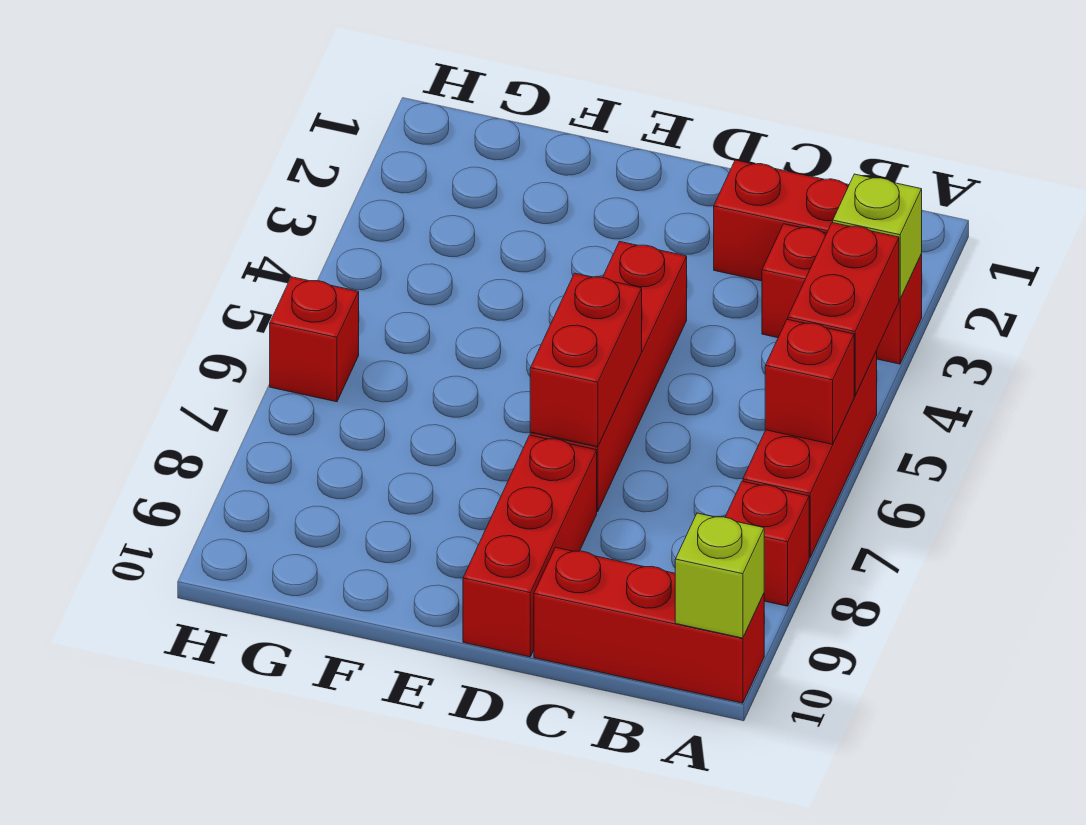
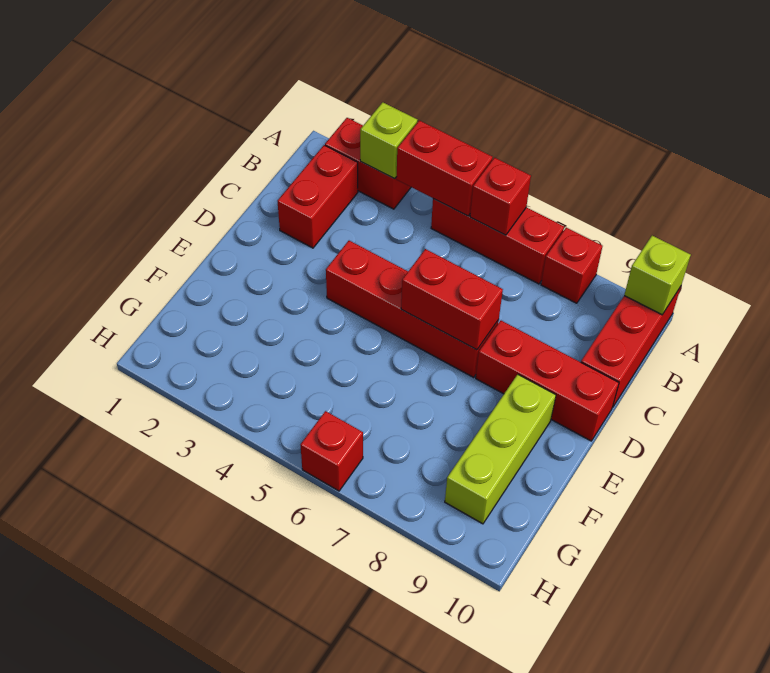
red brick A3:B3 level 1 -> red brick A2:A3 level 1
none -> lime brick E9:G9 level 1

